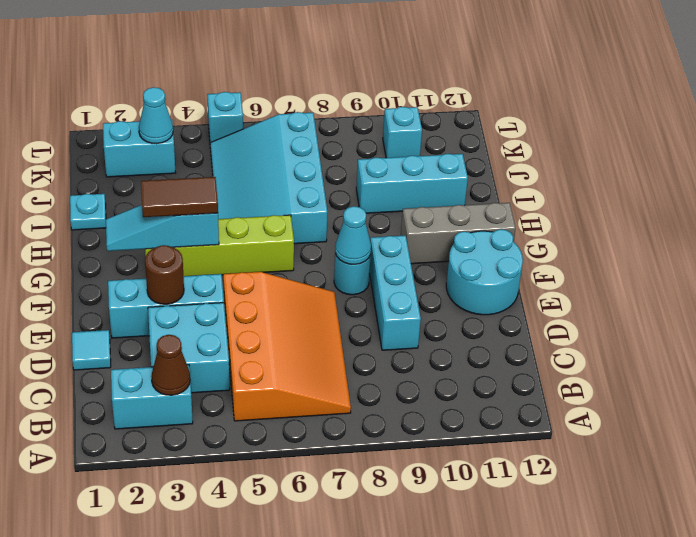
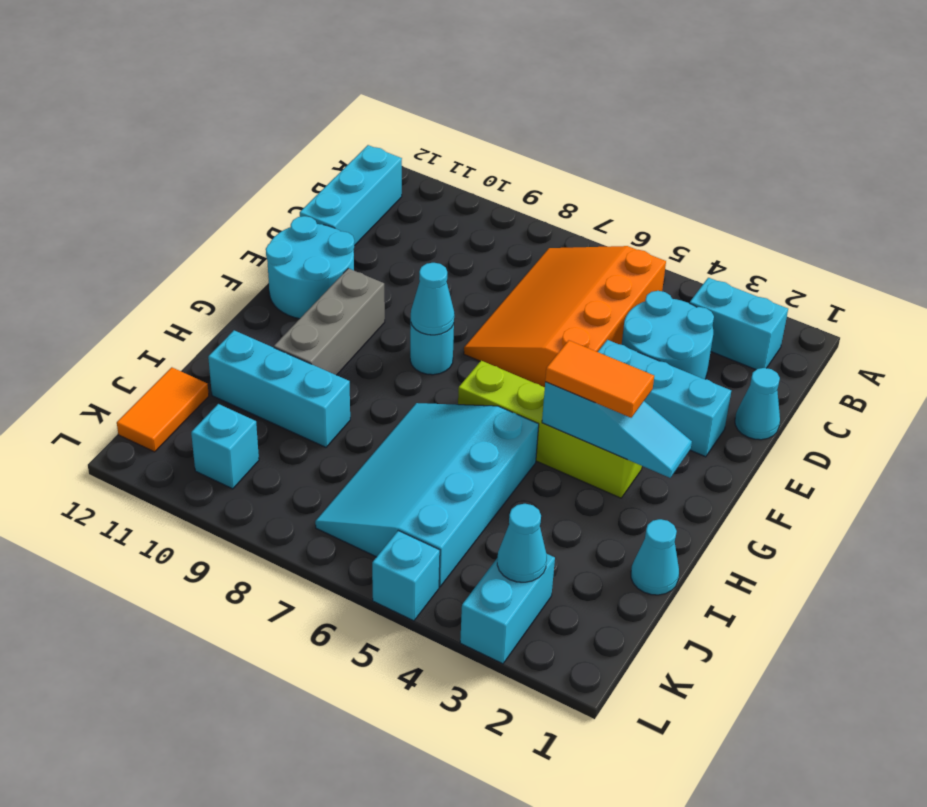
brown cone B3 level 2 -> none
cyan brick C3:D4 level 1 -> cyan round brick C3:D4 level 1
cyan tile D1 level 1 -> cyan cone D1 level 1
cyan brick D9:F9 level 1 -> cyan brick B12:D12 level 1
brown round brick E3 level 2 -> none
brown tile G3:G4 level 3 -> orange tile G3:G4 level 3
grey brick G10:G12 level 1 -> grey brick F10:H10 level 1
cyan slope H5:K7 level 1 top 7 -> cyan slope H5:K7 level 1 top 5
cyan plate I1 level 1 -> cyan cone I1 level 1
none -> orange tile J12:K12 level 1
cyan brick K2:K3 level 1 -> cyan brick K3:L3 level 1

